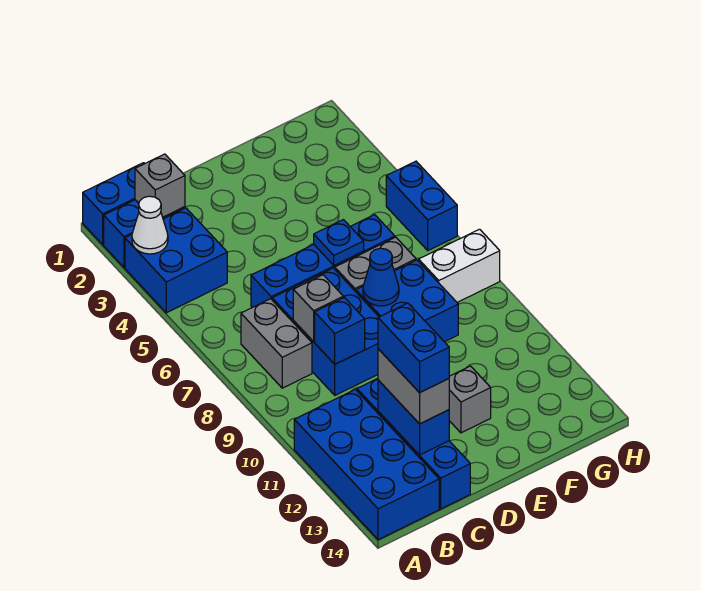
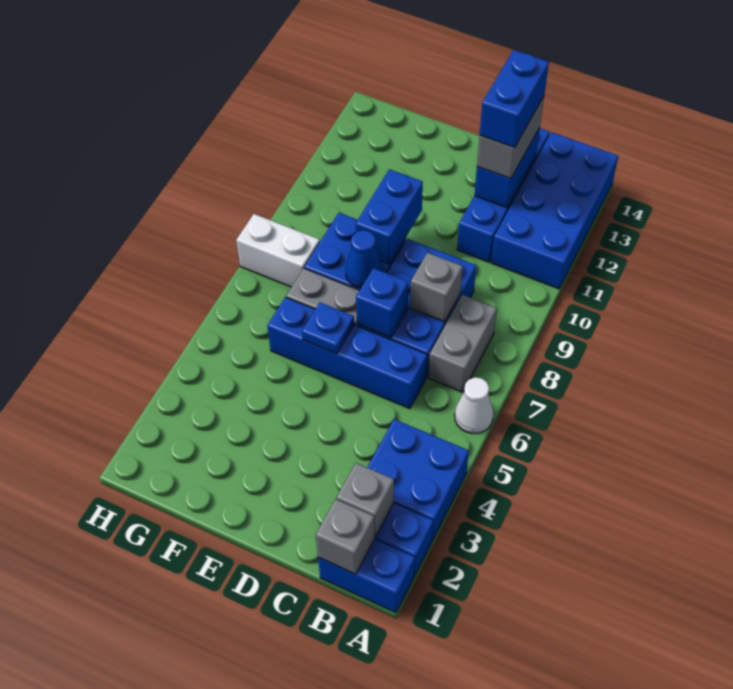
white cone A3 level 2 -> white cone A6 level 1
blue brick C9 level 2 -> blue brick D7 level 2
grey brick E12 level 1 -> grey brick B1 level 2
blue brick H5:H6 level 1 -> blue brick E9:E10 level 2

